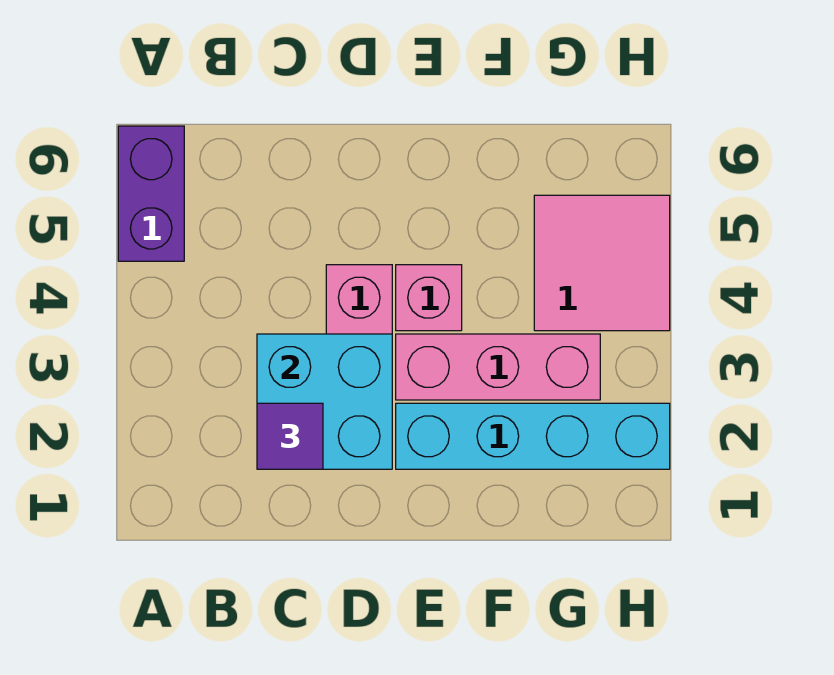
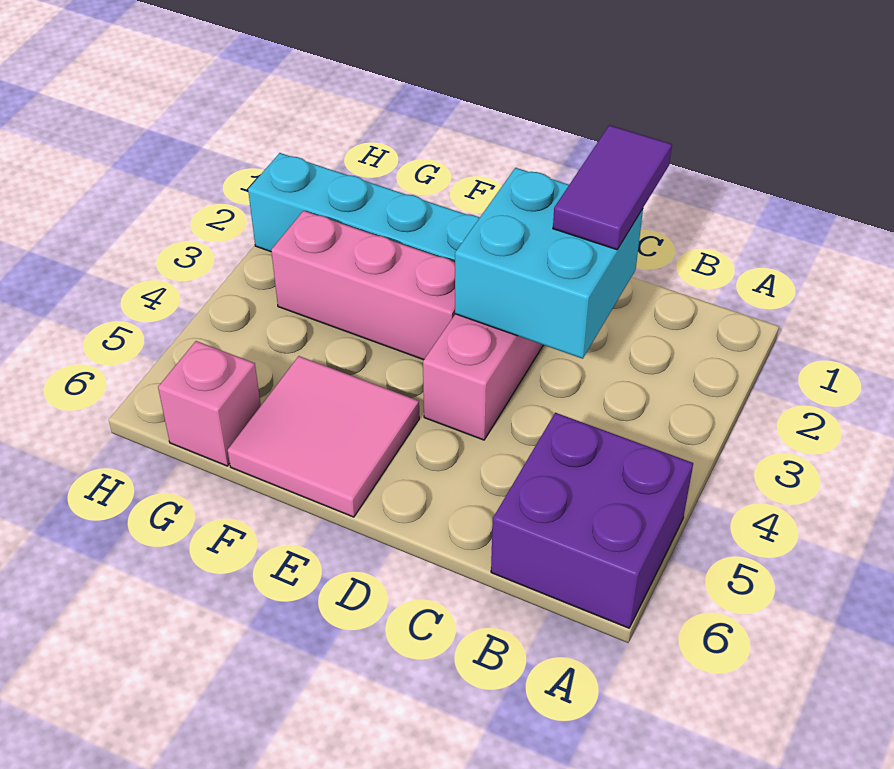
purple brick A5:A6 level 1 -> purple brick A5:B6 level 1
purple tile C2 level 3 -> purple tile C1:C2 level 3
pink brick E4 level 1 -> pink brick G6 level 1
pink tile G4:H5 level 1 -> pink tile E5:F6 level 1

